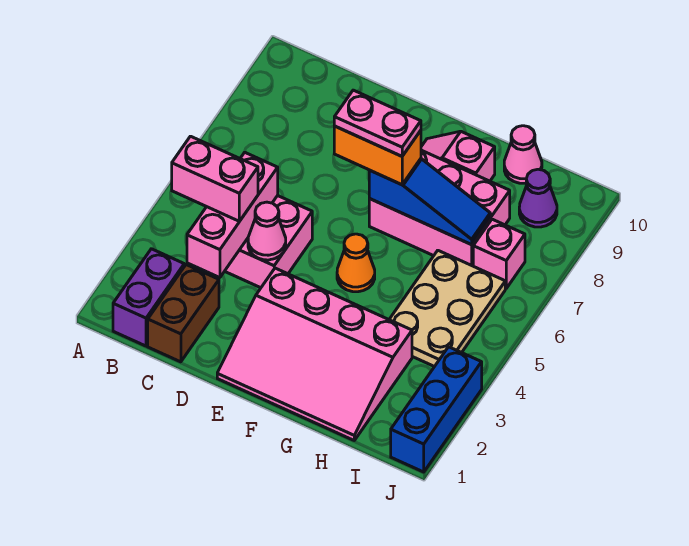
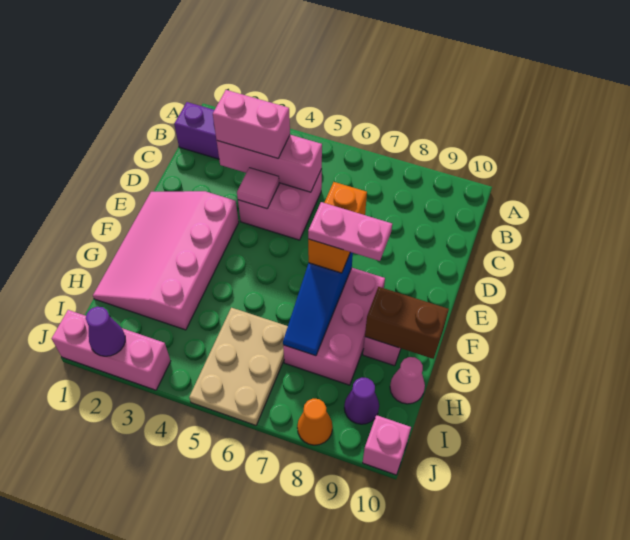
pink brick B4:C4 level 3 -> pink brick C3:C4 level 3
brown brick C1:C2 level 1 -> brown brick G9:G10 level 2
pink cone D4 level 2 -> pink tile D4 level 2
pink plate E7:F7 level 4 -> pink plate F7:F8 level 4
orange cone F5 level 1 -> orange cone J8 level 1
tan plate H4:I6 level 1 -> tan plate H5:J6 level 1
pink brick I7 level 1 -> pink brick J10 level 1
blue brick J1:J3 level 1 -> pink brick J1:J3 level 1
none -> purple cone J2 level 2

